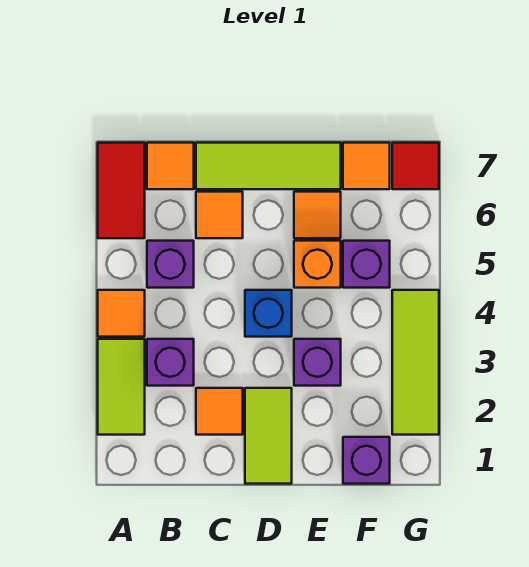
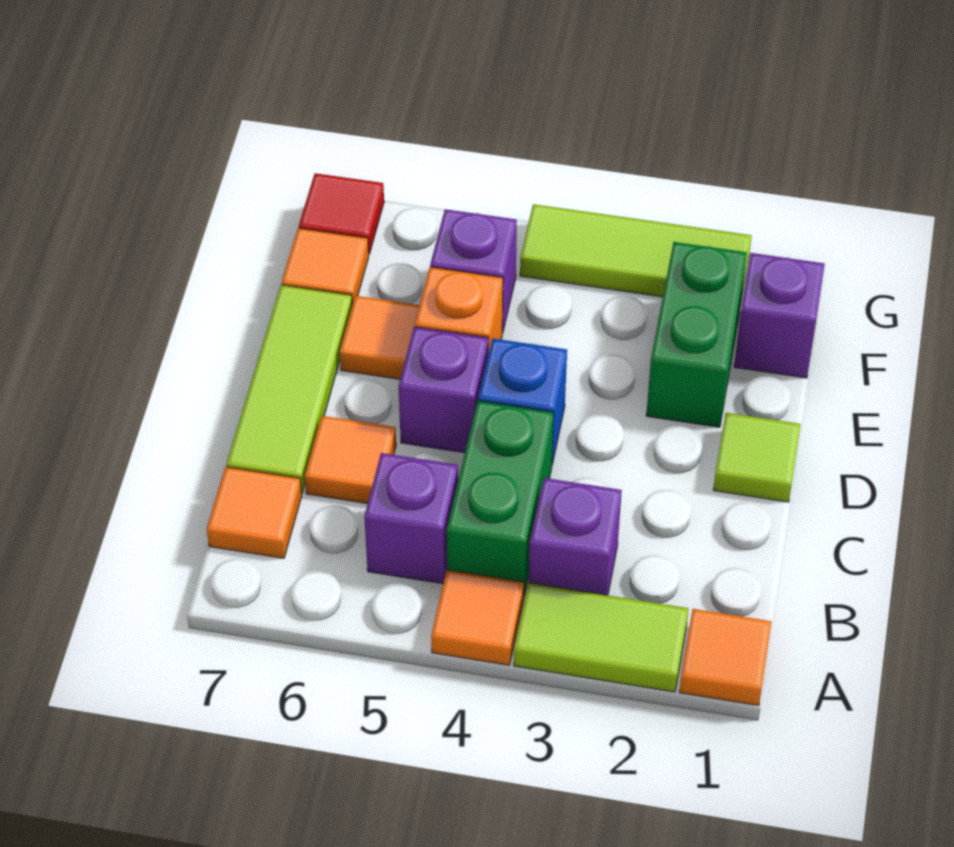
red tile A6:A7 level 1 -> none
none -> green brick B4:C4 level 1
orange tile C2 level 1 -> orange tile A1 level 1
lime tile D1:D2 level 1 -> lime tile D1 level 1
none -> green brick E2:F2 level 1
purple brick E3 level 1 -> purple brick D5 level 1

